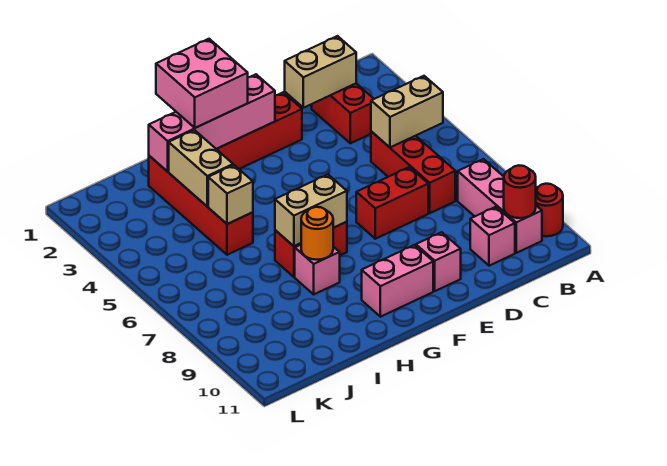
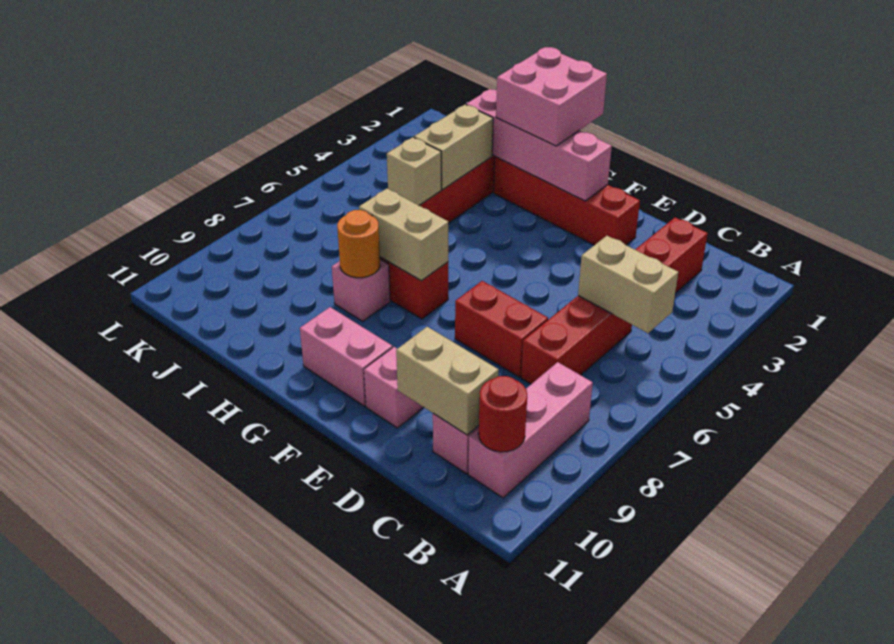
red round brick A10 level 1 -> none
tan brick C2:D2 level 2 -> tan brick C10:D10 level 2

